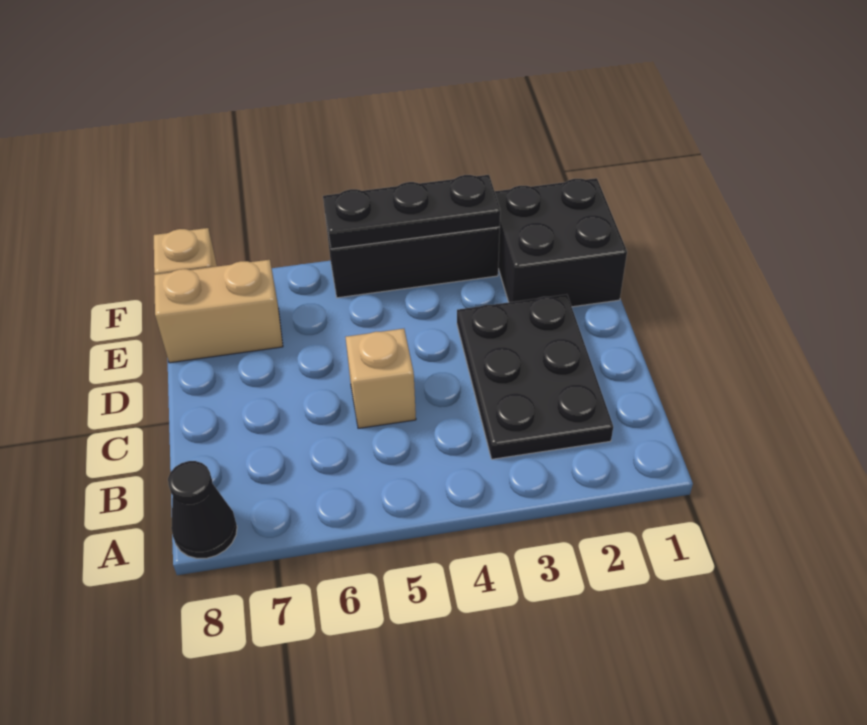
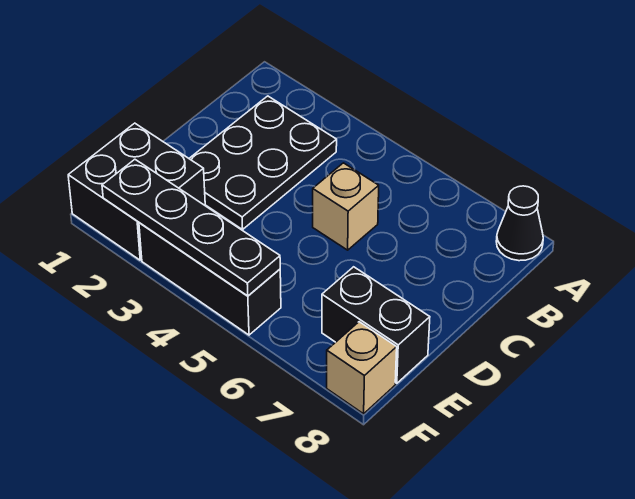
tan brick E7:E8 level 1 -> black brick E7:E8 level 1
black plate F3:F5 level 2 -> black plate F2:F5 level 2

